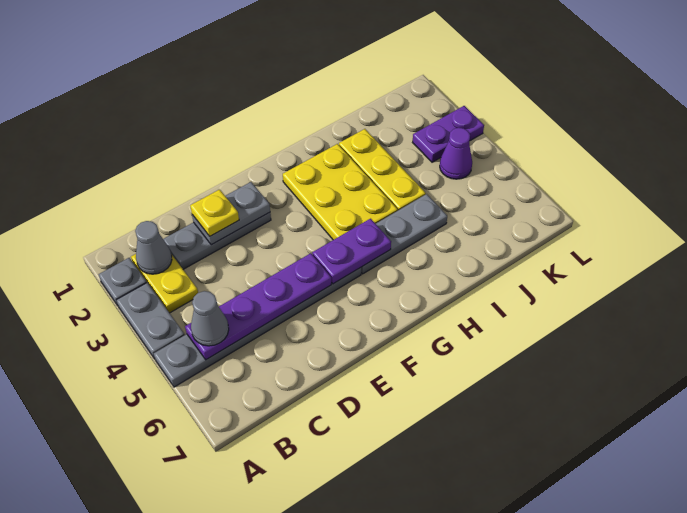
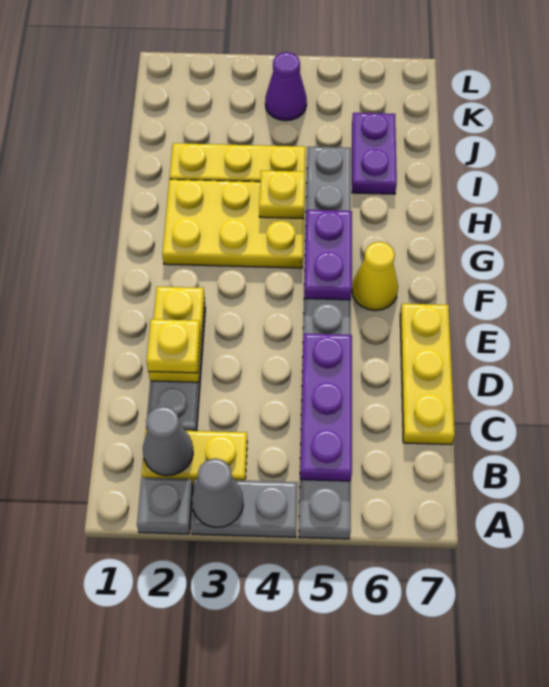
purple plate B5:E5 level 2 -> purple plate B5:D5 level 2
grey cone B5 level 3 -> grey cone A3 level 2
none -> yellow plate C7:E7 level 1
grey plate D2:E2 level 2 -> yellow plate D2:E2 level 2
none -> yellow cone F6 level 1
none -> yellow plate H4 level 2
purple plate K3:L3 level 1 -> purple plate I6:J6 level 1

